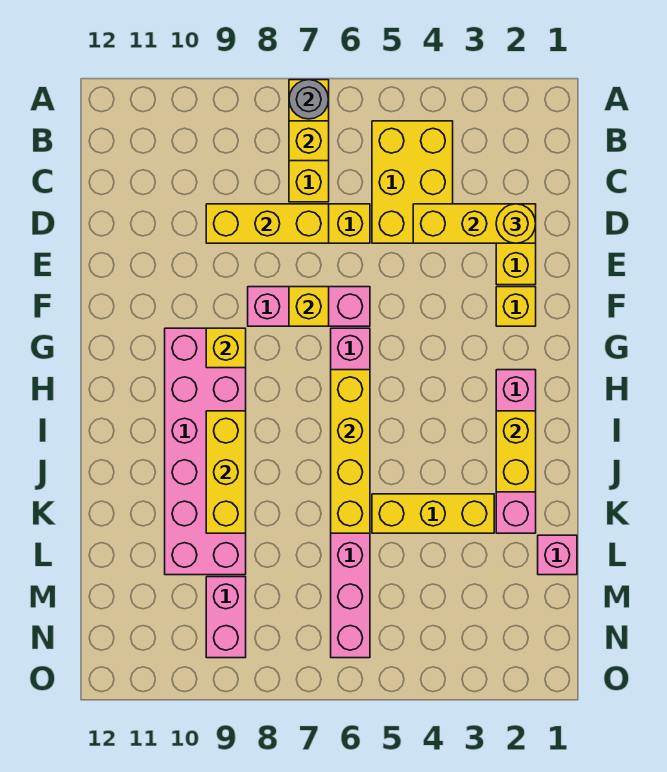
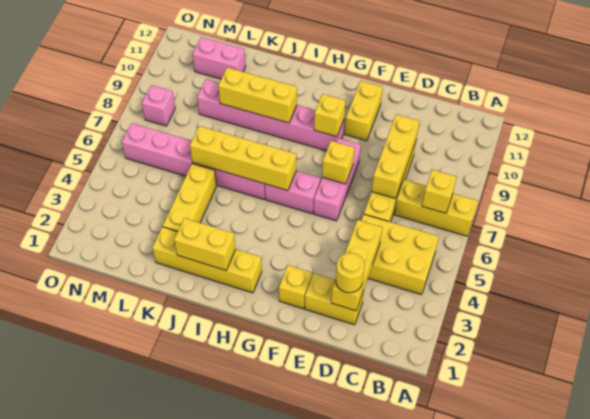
grey round brick A7 level 2 -> none
none -> yellow brick F10:F11 level 1
pink brick G9:L10 level 1 -> pink brick G9:L9 level 1
pink brick H2:K2 level 1 -> yellow brick H2:K2 level 1
pink brick L1 level 1 -> pink brick N8 level 1
pink brick M9:N9 level 1 -> pink brick L11:M11 level 1

